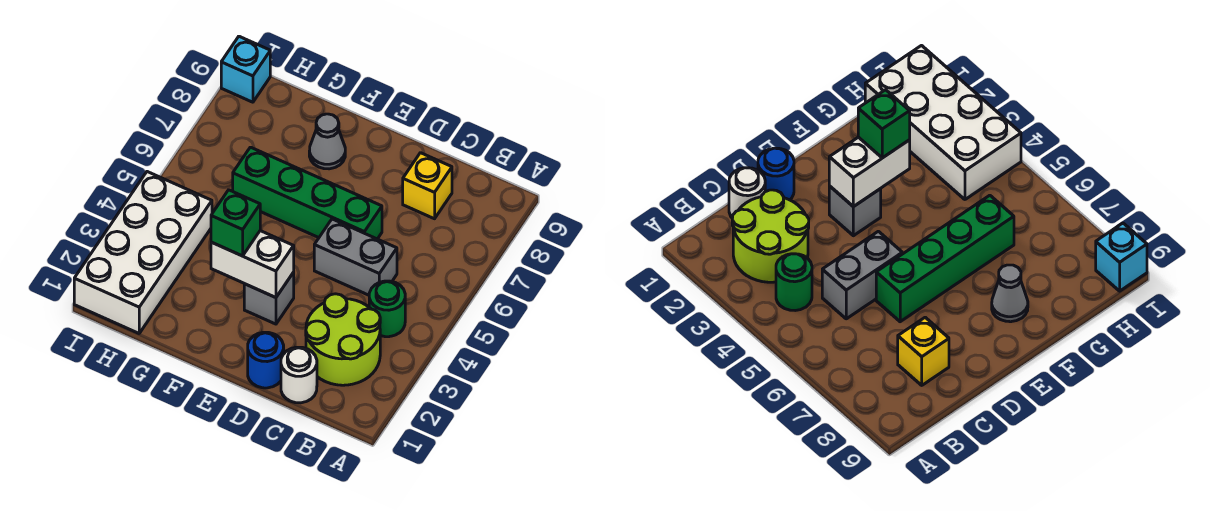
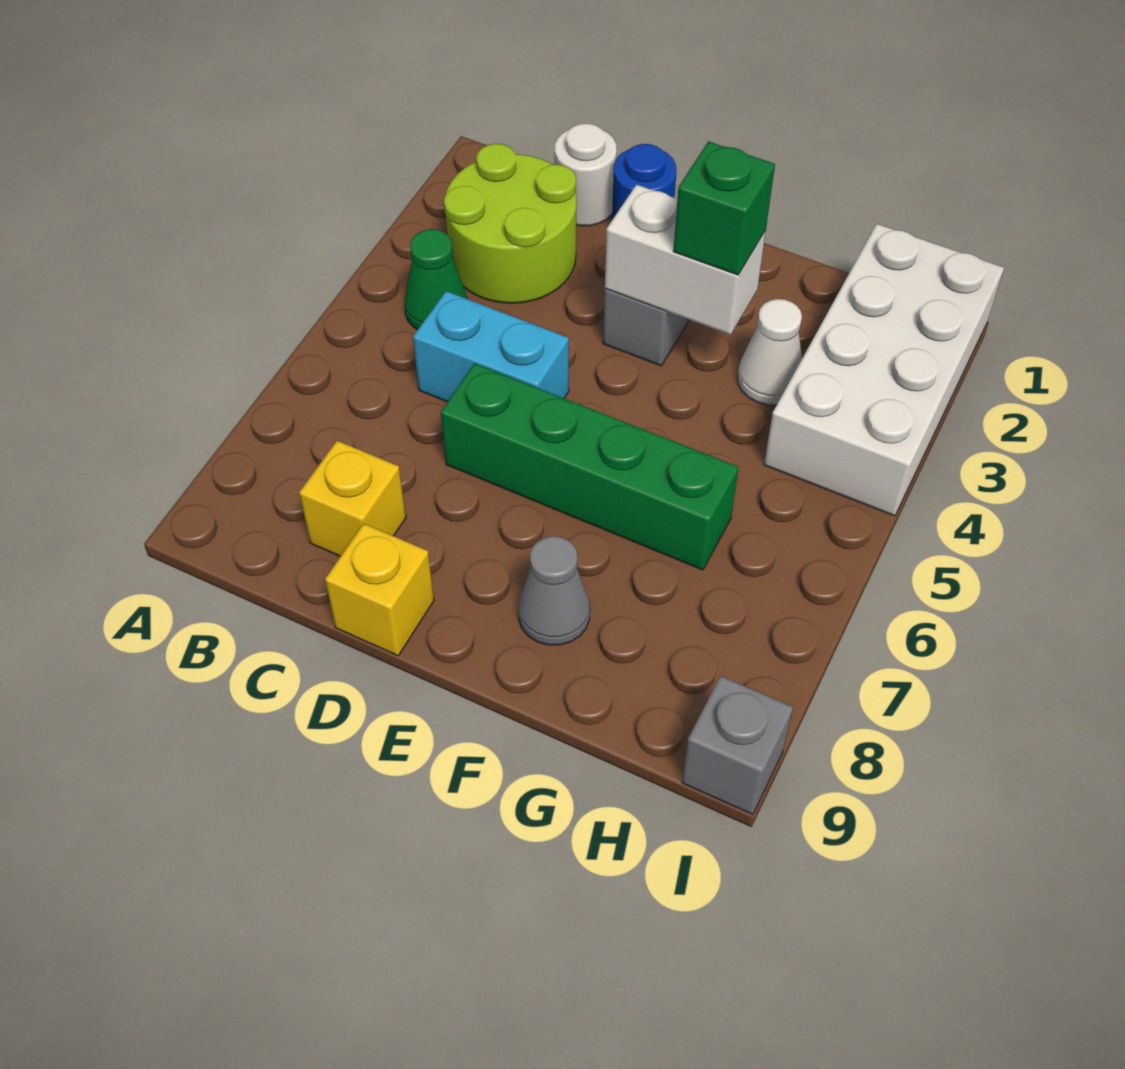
green round brick B4 level 1 -> green cone B4 level 1
grey brick C5:D5 level 1 -> cyan brick C5:D5 level 1
none -> yellow brick D9 level 1
none -> white cone G3 level 1
cyan brick I9 level 1 -> grey brick I9 level 1

